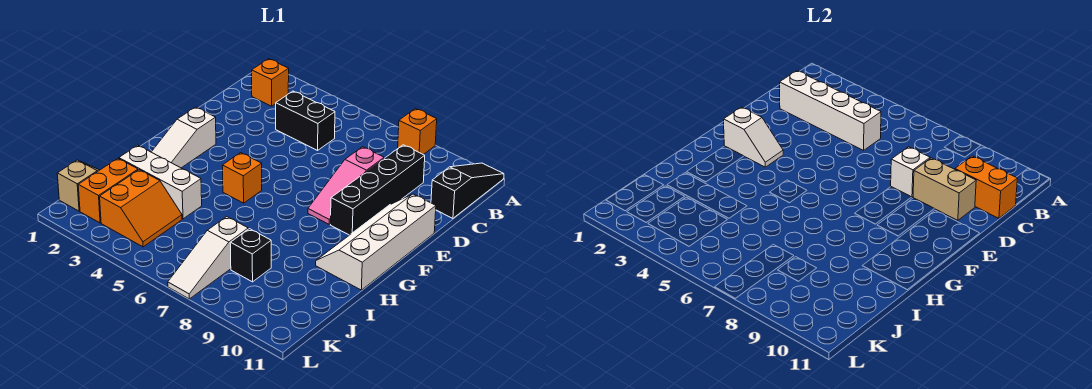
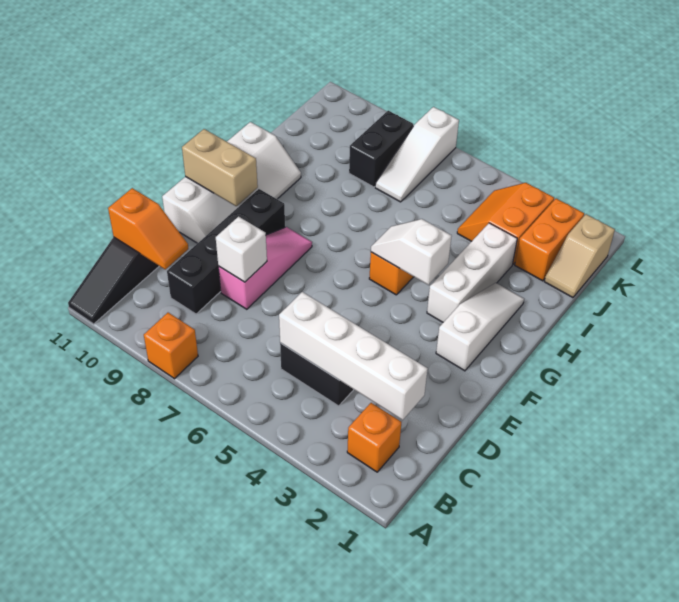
orange brick C10:C11 level 2 -> orange slope C10:C11 level 2 top 11
tan brick D9:D10 level 2 -> tan brick F10:F11 level 2
white slope F2:F3 level 2 top 2 -> white slope G4:G5 level 2 top 4
white brick I2:I4 level 1 -> white brick G3:I3 level 1
white slope J7:L7 level 1 top J -> white slope J7:L7 level 1 top L
black brick J8 level 1 -> black brick J8:K8 level 1

